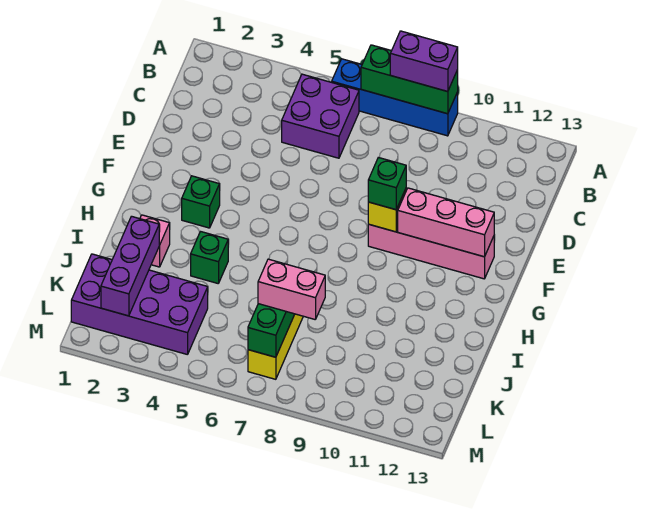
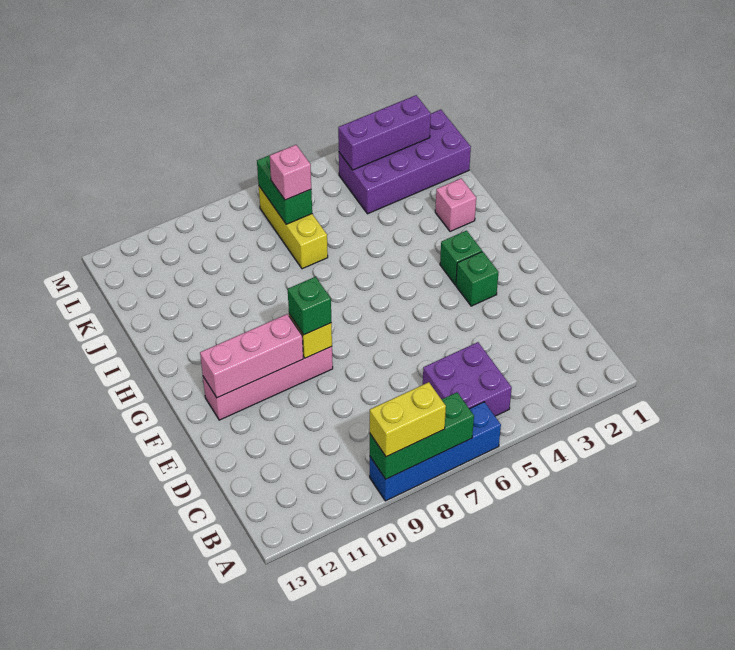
purple brick A8:A9 level 3 -> yellow brick A8:A9 level 3
green brick I4 level 1 -> green brick F3 level 1
purple brick J2:L2 level 2 -> purple brick L2:L4 level 2
pink brick K7:K8 level 3 -> pink brick K7 level 3

